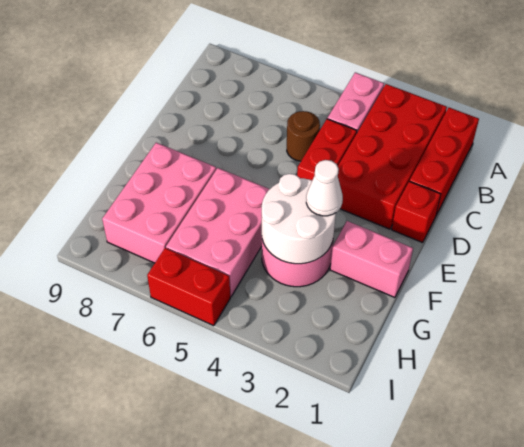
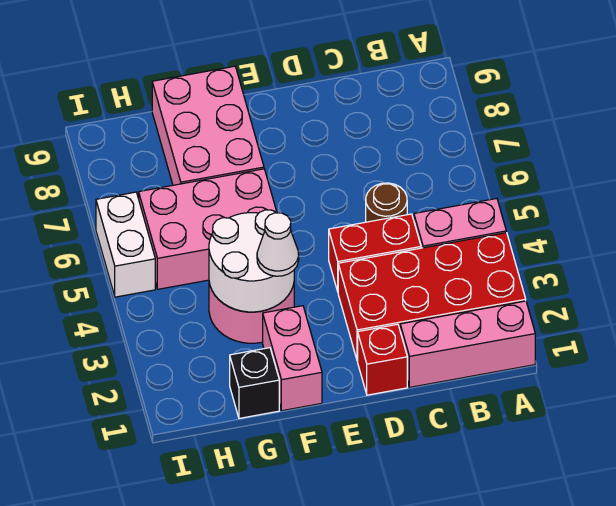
red brick A1:C1 level 1 -> pink brick A1:C1 level 1
pink brick F7:H8 level 1 -> pink brick F7:G9 level 1
none -> black brick G1 level 1
red brick I5:I6 level 1 -> white brick I5:I6 level 1

